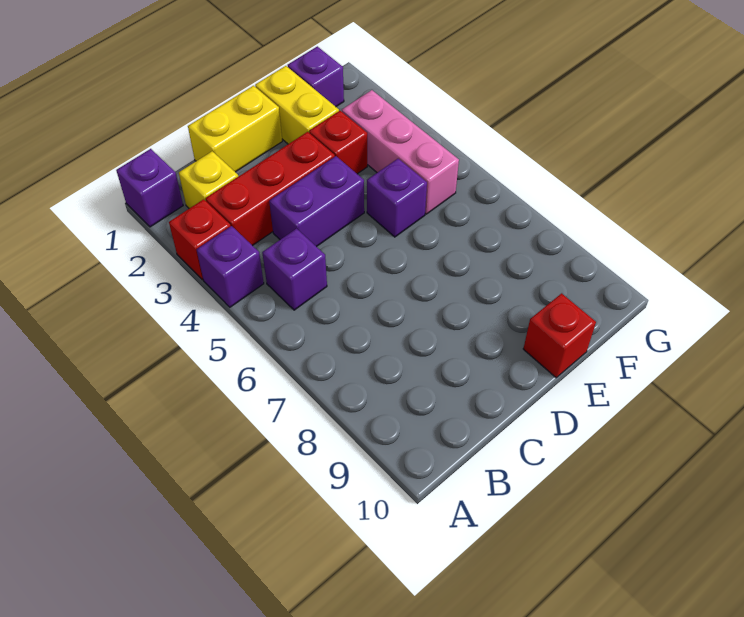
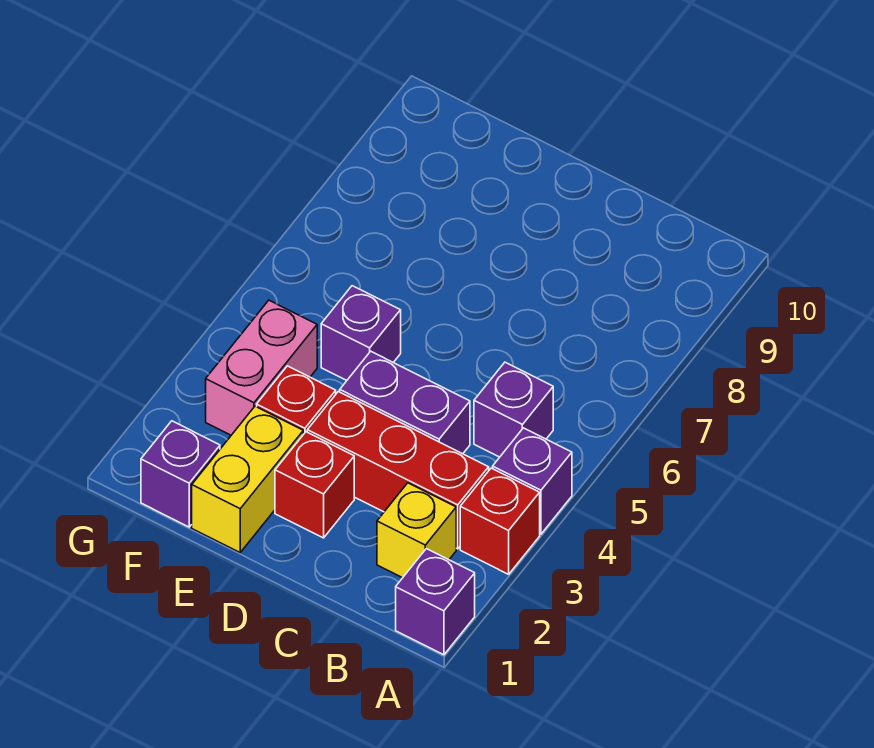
yellow brick C1:D1 level 1 -> none
red brick E10 level 1 -> red brick D2 level 1
pink brick F3:F5 level 1 -> pink brick F3:F4 level 1

